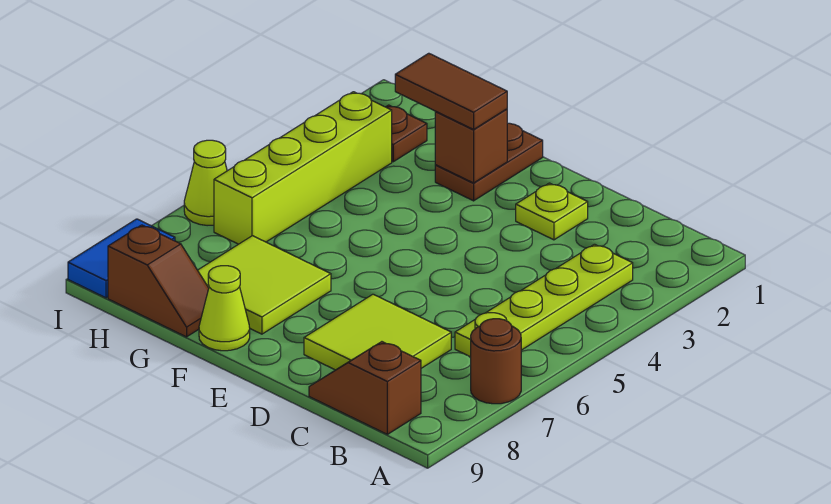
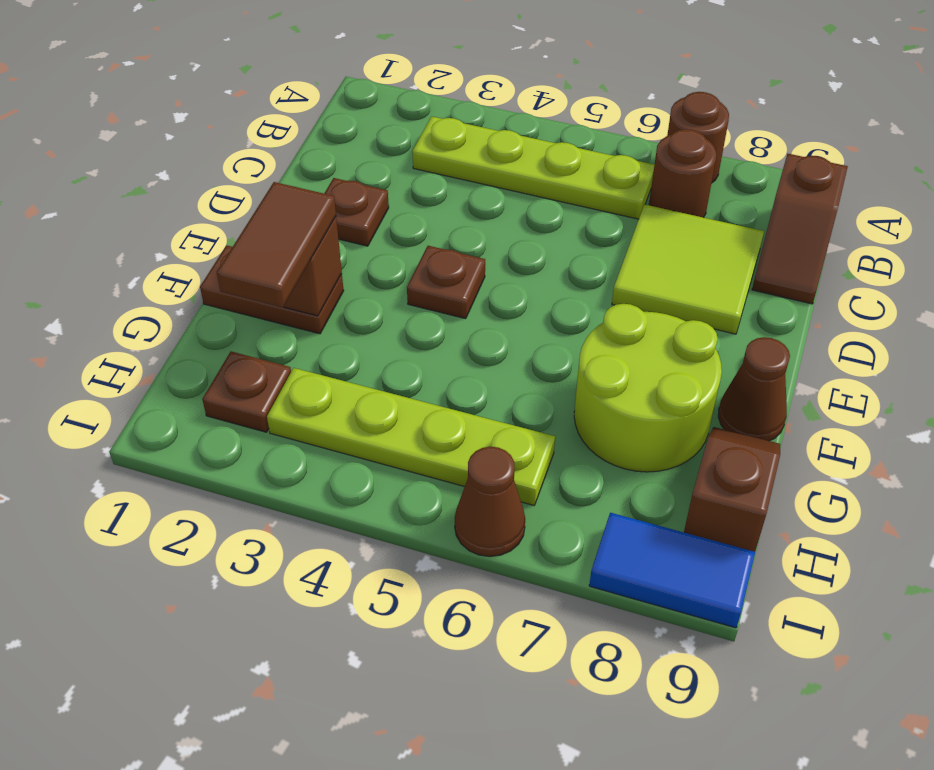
none -> brown round brick B7 level 1
lime plate D2 level 1 -> brown plate D2 level 1
none -> brown plate E4 level 1
lime tile F7:G8 level 1 -> lime round brick F7:G8 level 1
lime cone F9 level 1 -> brown cone F9 level 1
lime brick H3:H6 level 1 -> lime plate H3:H6 level 1
lime cone I6 level 1 -> brown cone I6 level 1

